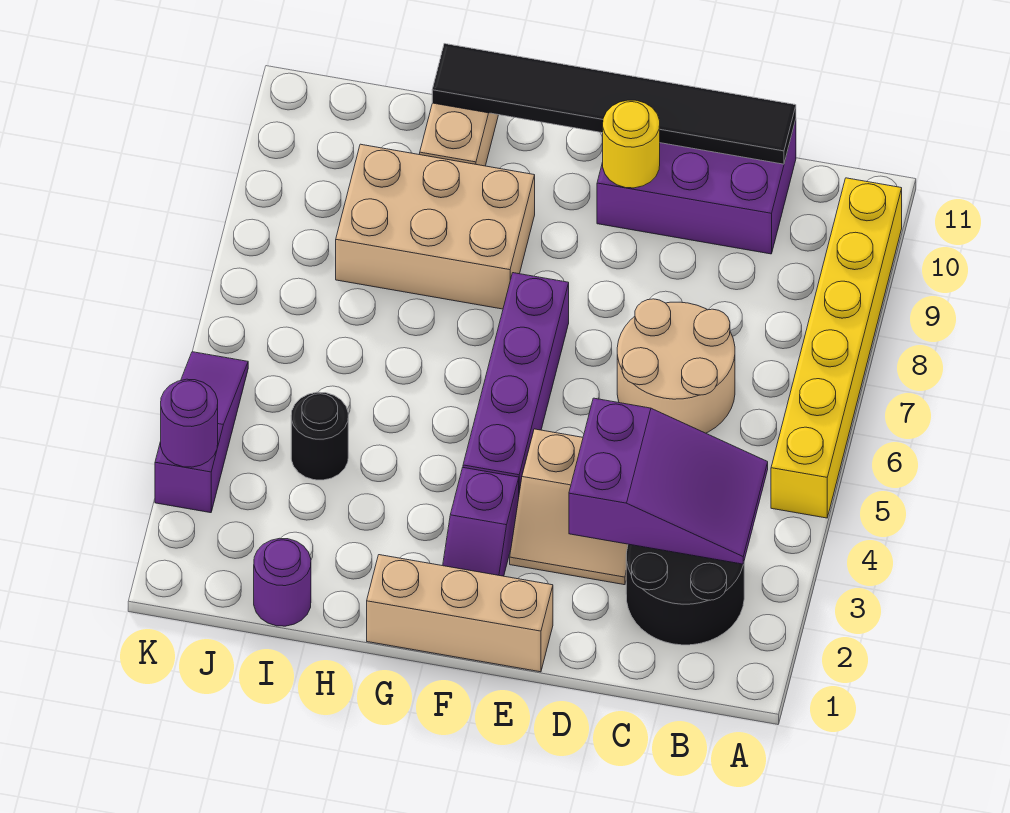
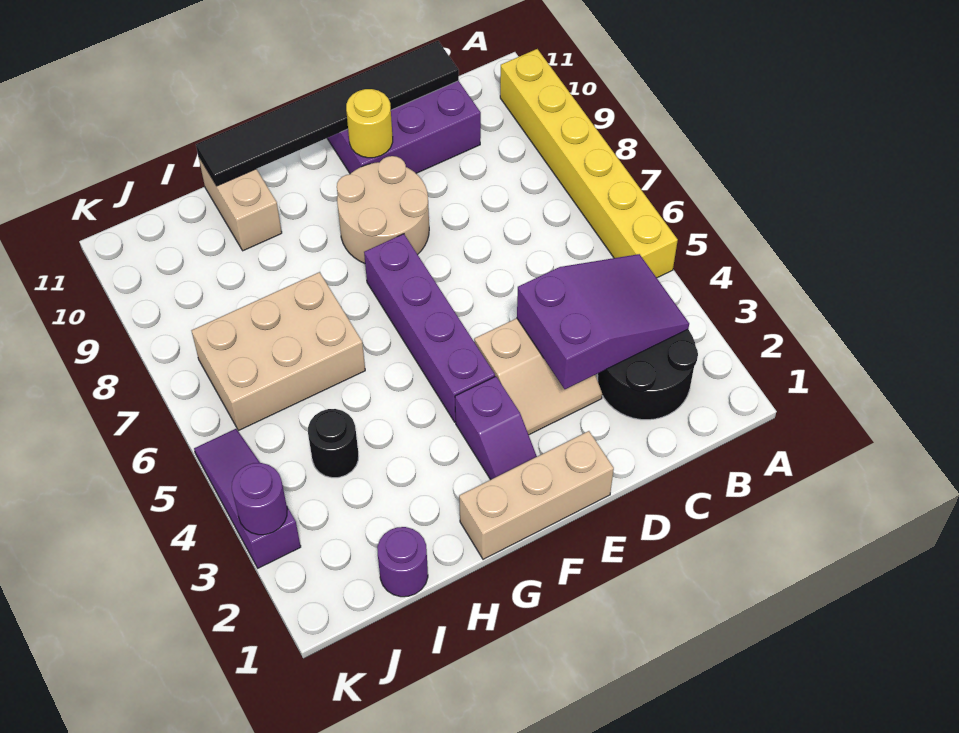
tan round brick C6:D7 level 1 -> tan round brick E8:F9 level 1
tan brick G8:I9 level 1 -> tan brick H6:J7 level 1

